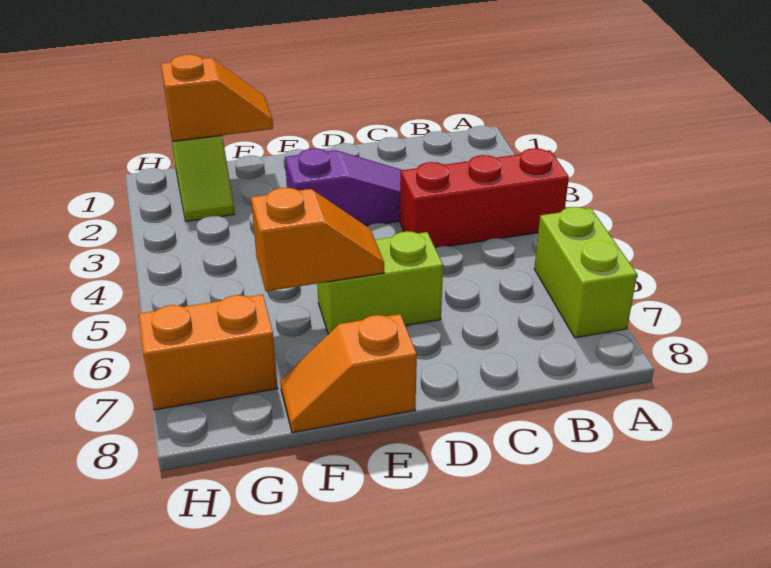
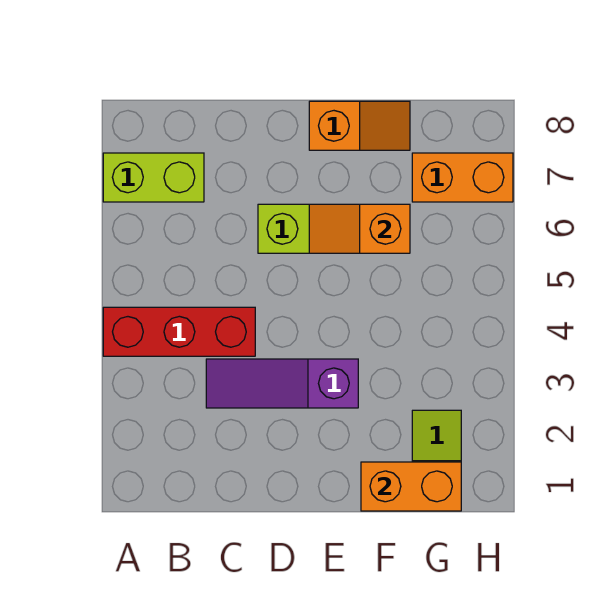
lime brick A6:A7 level 1 -> lime brick A7:B7 level 1
orange slope F1:G1 level 2 top G -> orange brick F1:G1 level 2

